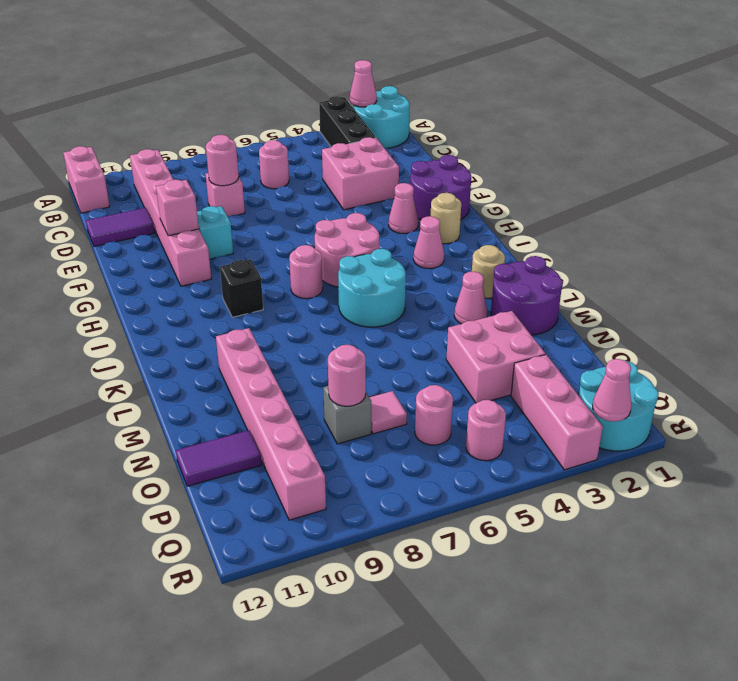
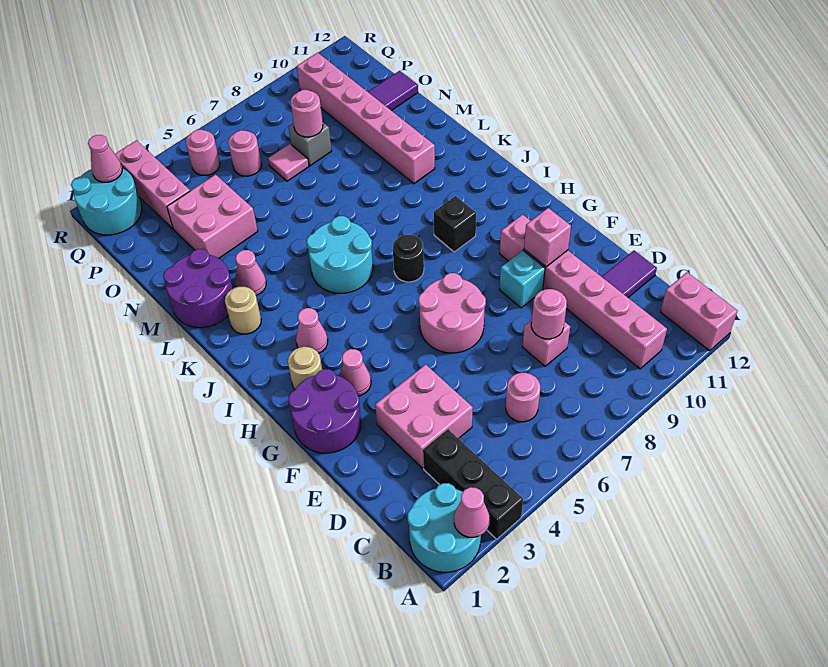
pink round brick H5:I6 level 1 -> pink round brick F6:G7 level 1
pink round brick I7 level 1 -> black round brick I7 level 1

